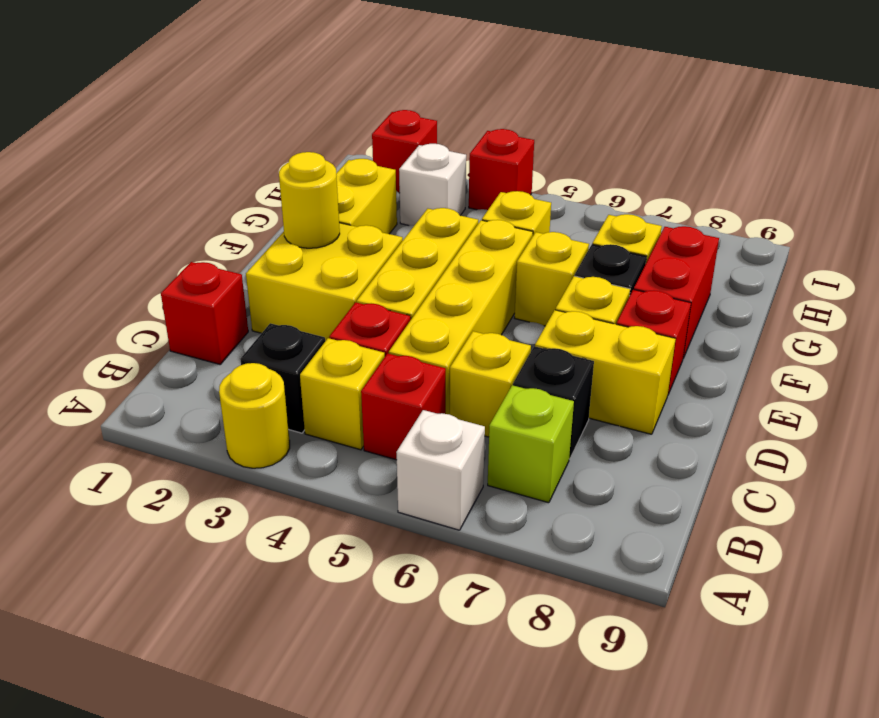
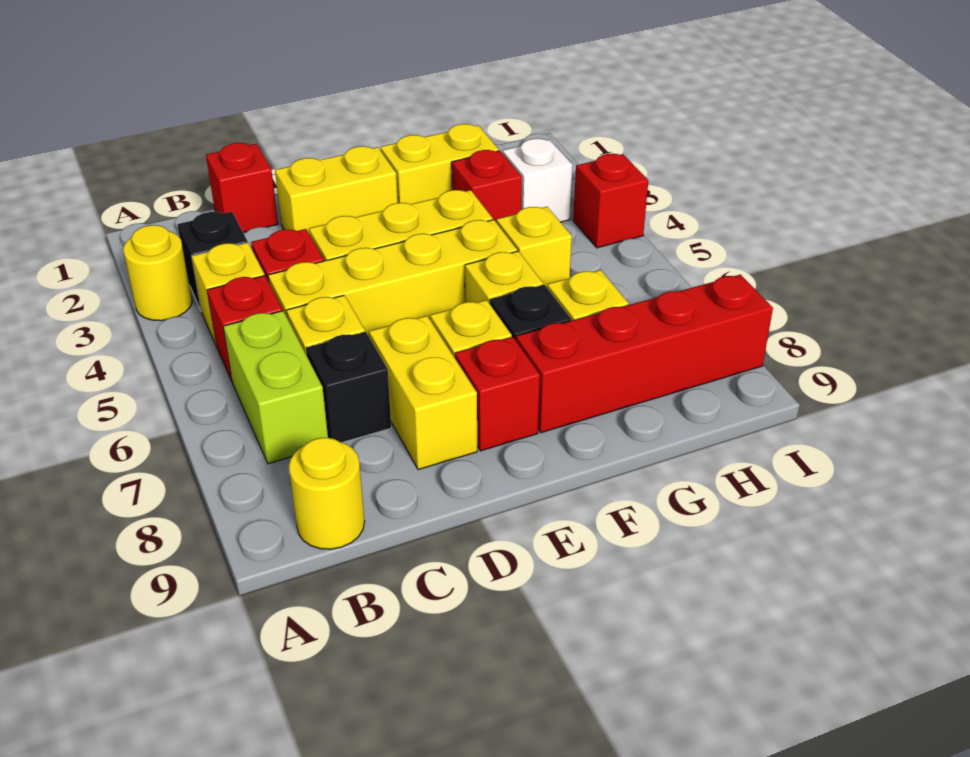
white brick A6 level 1 -> none
lime brick B7 level 1 -> lime brick B6:B7 level 1
yellow brick D2:E3 level 1 -> yellow brick D2:E2 level 1
yellow round brick E2 level 2 -> yellow round brick B9 level 1
red brick F8:G8 level 1 -> red brick F8:I8 level 1
red brick I2 level 1 -> red brick G3 level 1

